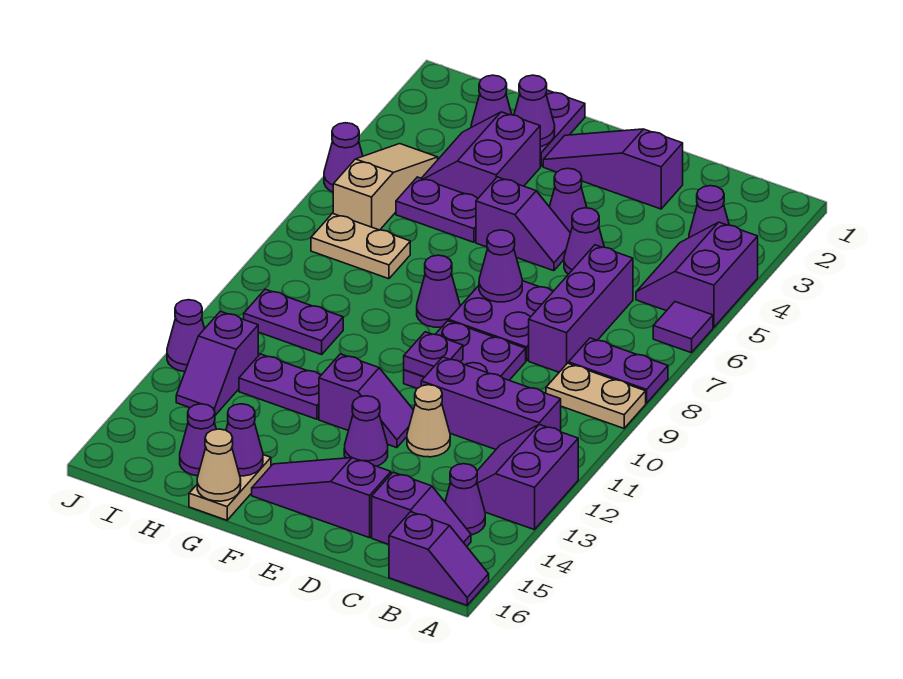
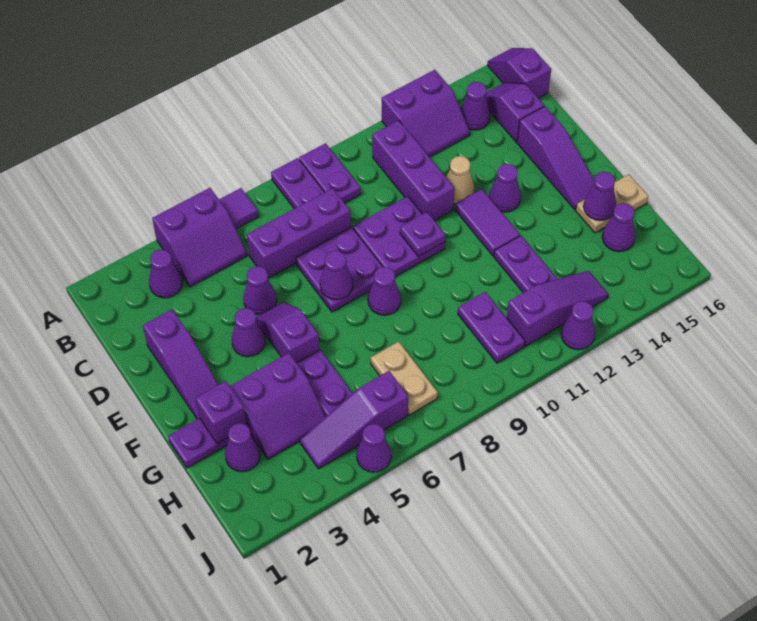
tan plate A9:B9 level 1 -> purple plate A9:B9 level 1
purple slope E12:F12 level 1 top F -> purple tile E12:F12 level 1
purple cone G2 level 2 -> purple brick G2 level 2
tan cone G16 level 2 -> none
tan slope I4:I6 level 1 top 6 -> purple slope I4:I6 level 1 top 6
purple slope I12:I13 level 1 top 12 -> purple slope I11:I13 level 1 top 11

